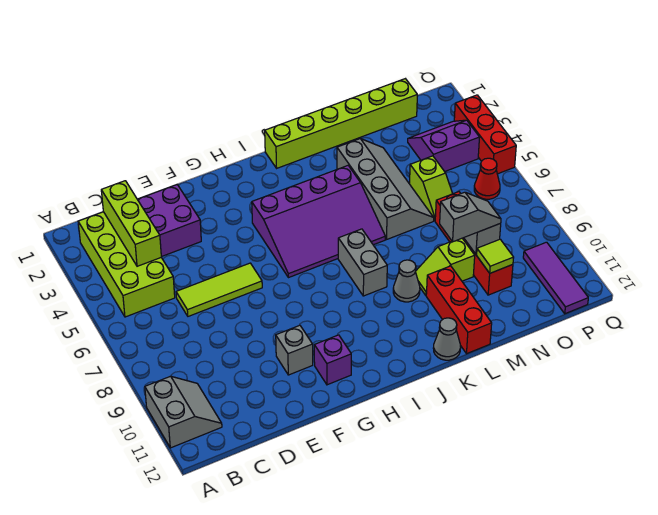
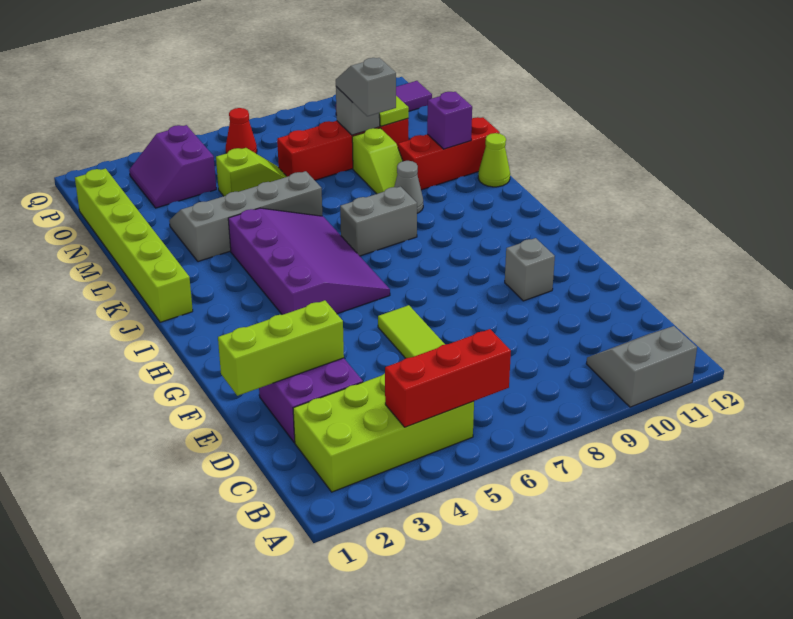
lime brick C2:C4 level 2 -> lime brick E1:E3 level 2
purple brick G11 level 1 -> purple brick L11 level 2
grey cone K12 level 1 -> lime cone K12 level 1
red brick Q3:Q5 level 1 -> red brick B4:B6 level 2

